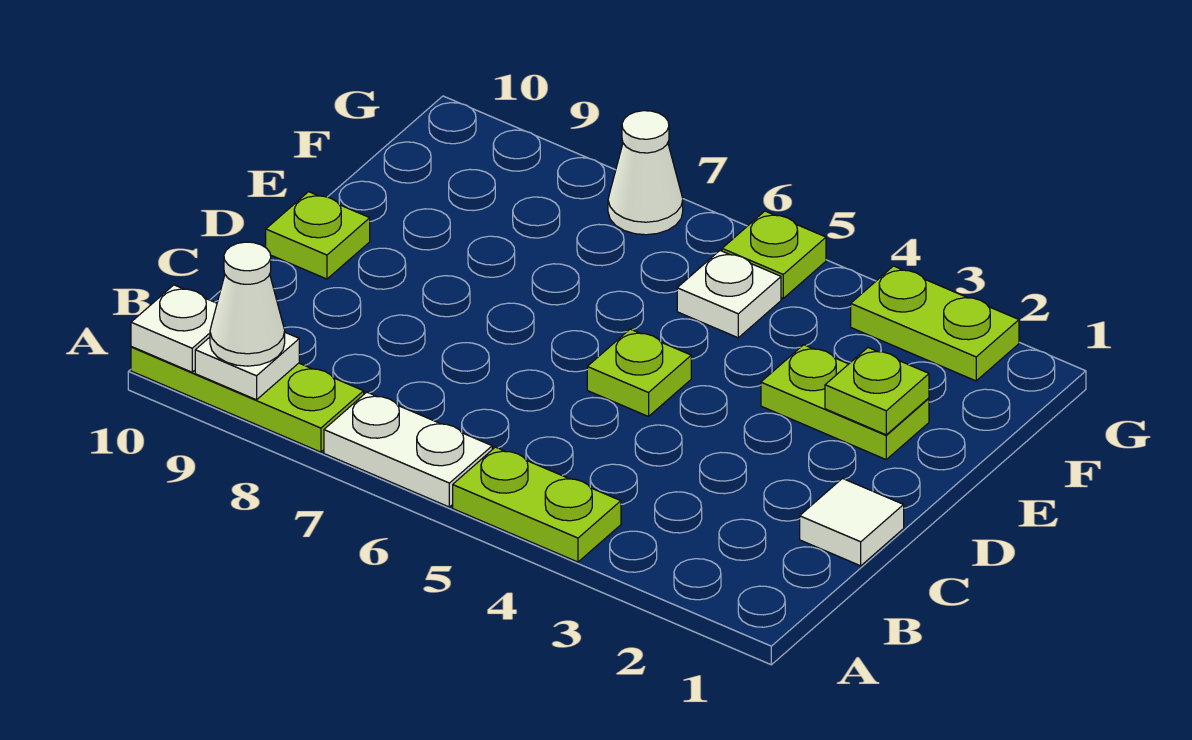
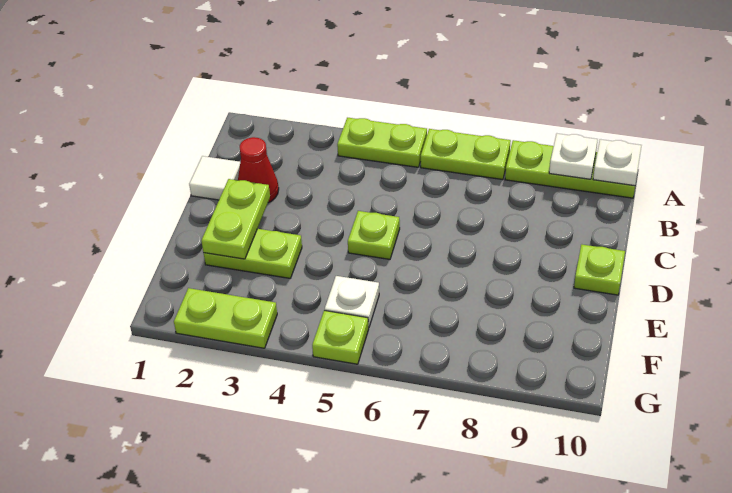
white plate A6:A7 level 1 -> lime plate A6:A7 level 1
white cone A9 level 3 -> none
none -> red cone C2 level 1
lime plate E2 level 2 -> lime plate D2:E2 level 2
white cone G7 level 1 -> none

